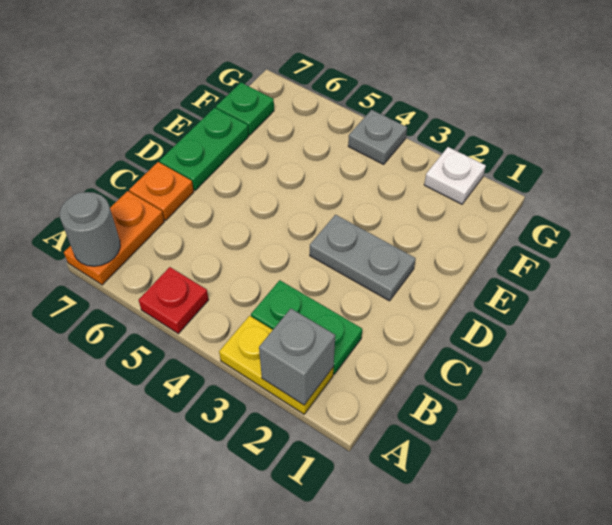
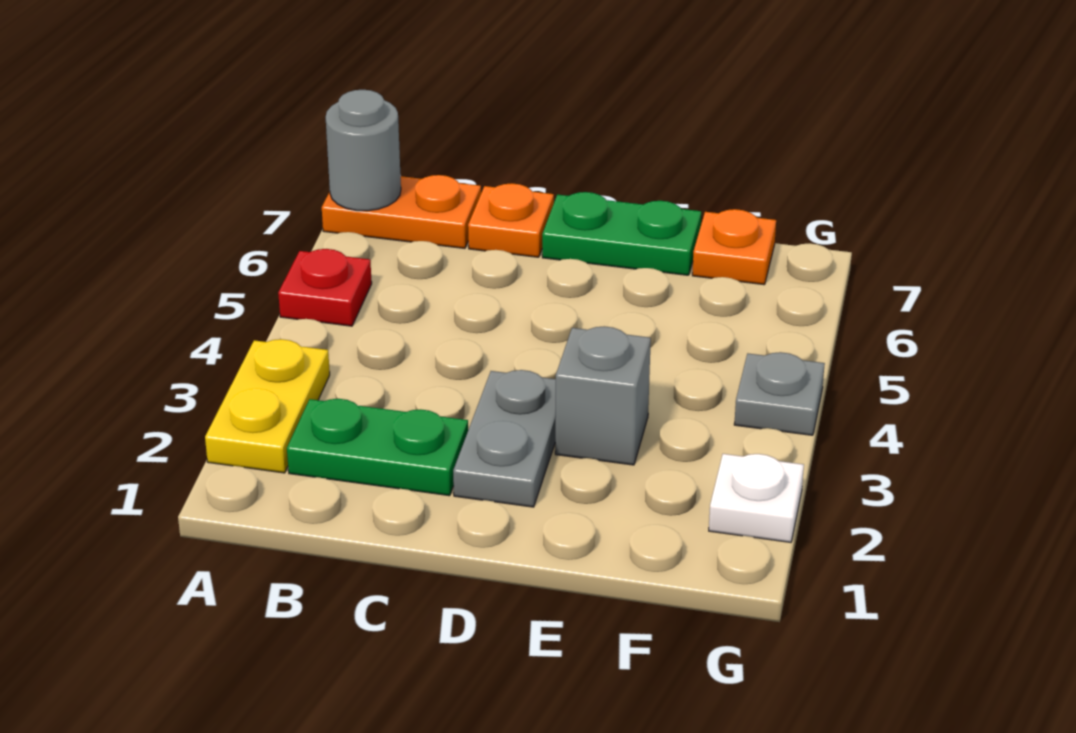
grey brick A2 level 2 -> grey brick E3 level 1
green plate B2:B3 level 1 -> green plate B2:C2 level 1
green plate F7 level 1 -> orange plate F7 level 1

